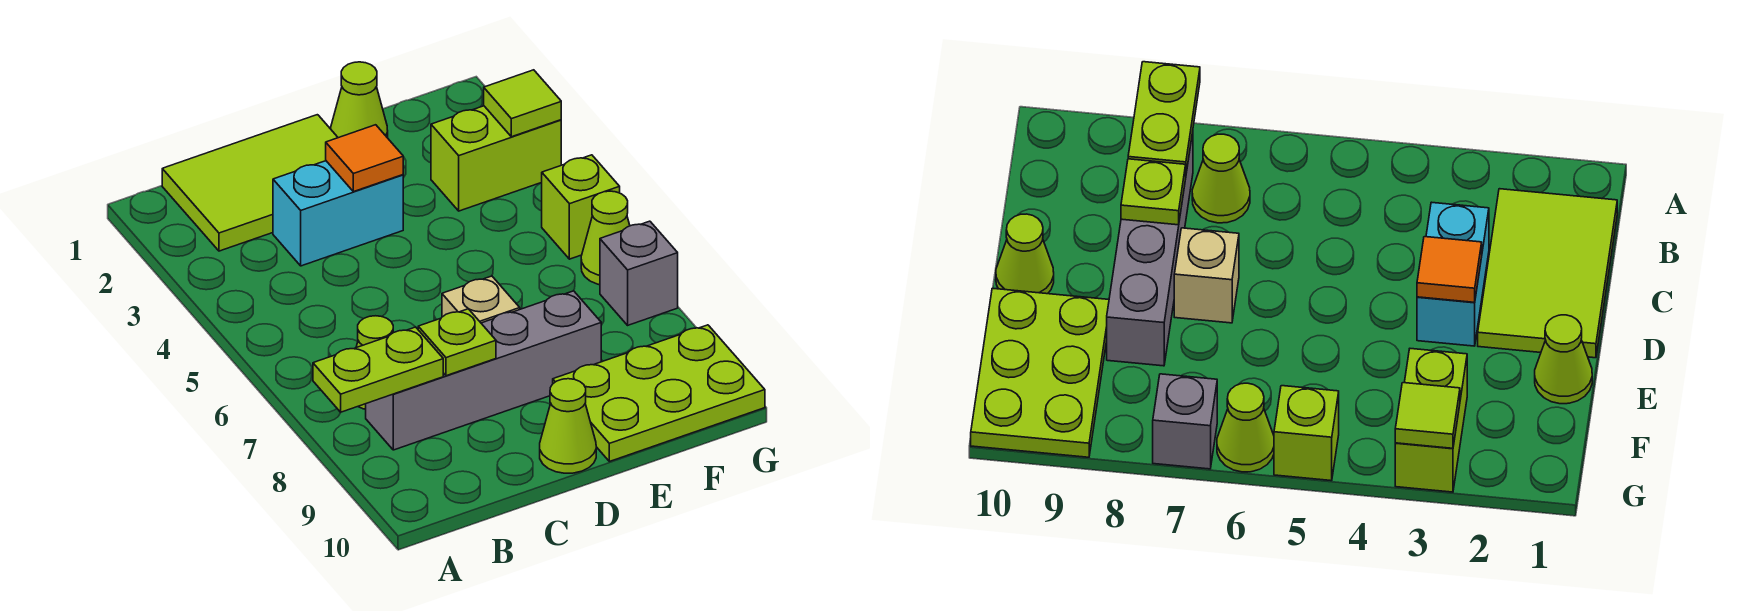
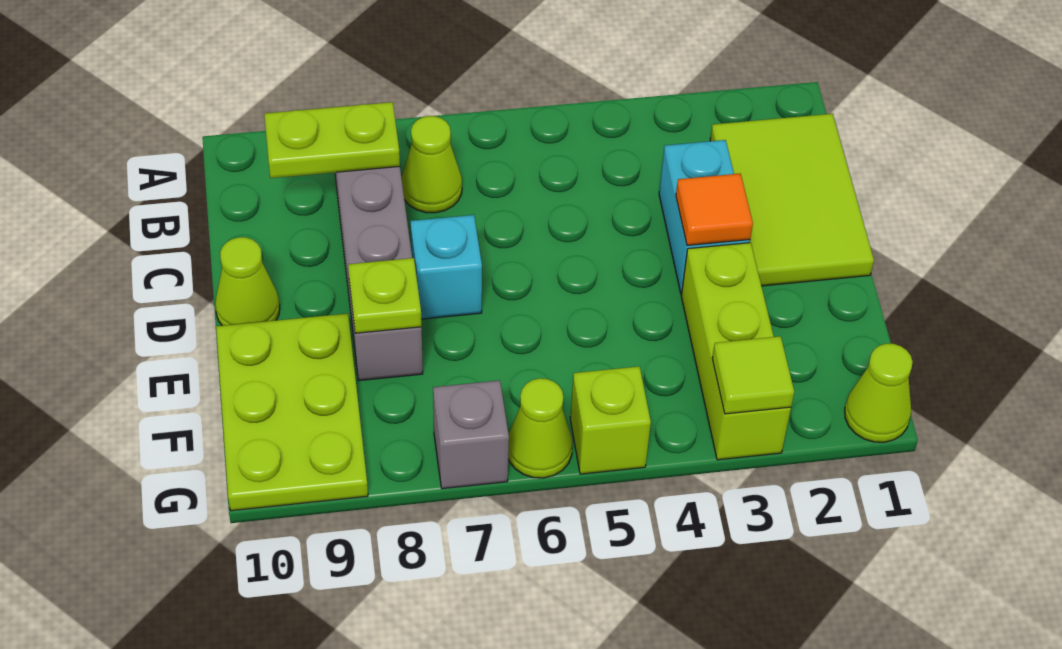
lime plate A8:B8 level 2 -> lime plate B8:B9 level 2
lime plate C8 level 2 -> lime plate E8 level 2
tan brick D7 level 1 -> cyan brick D7 level 1
lime cone E1 level 1 -> lime cone G1 level 1
lime brick F3:G3 level 1 -> lime brick E3:G3 level 1

